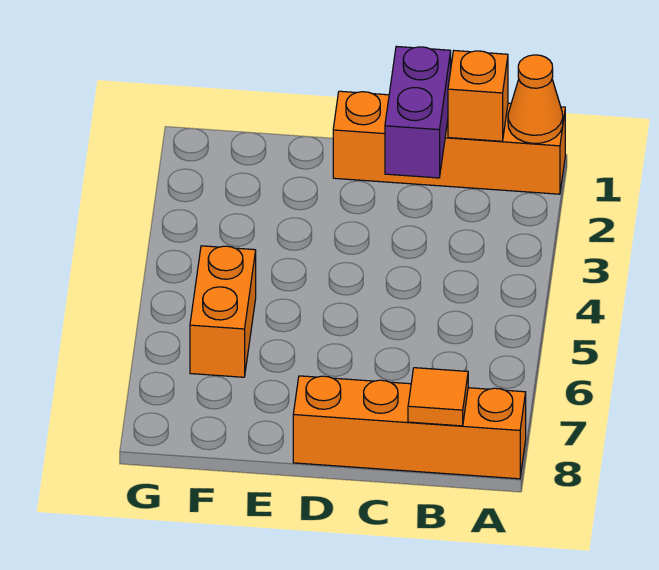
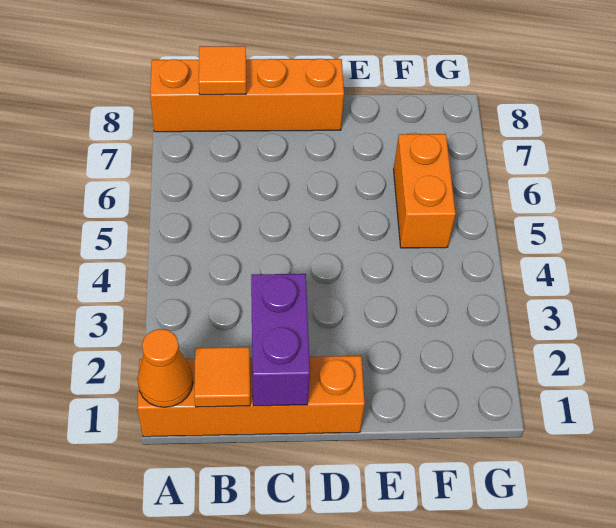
orange brick B1 level 2 -> orange tile B1 level 2

